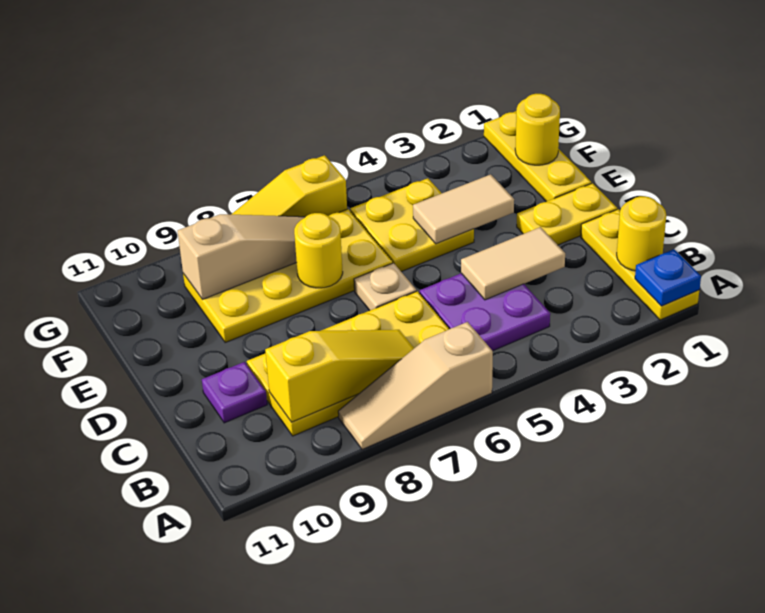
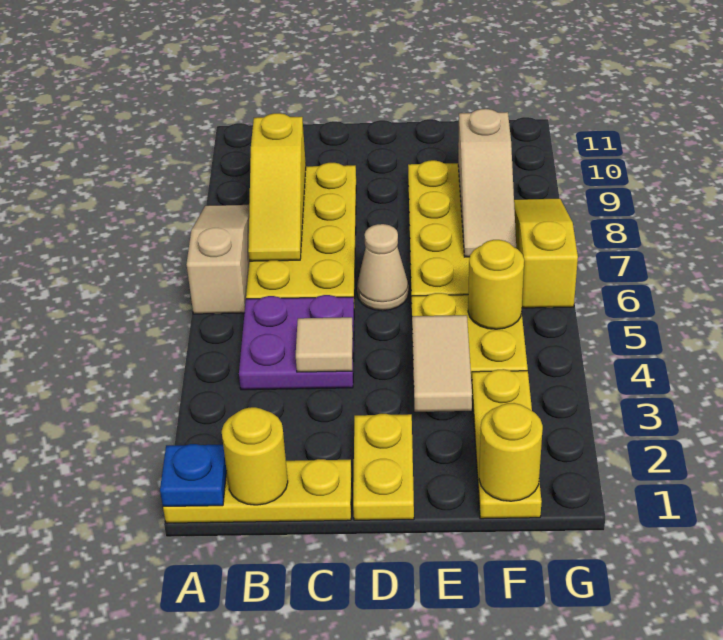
tan tile C3:C4 level 2 -> tan tile C4 level 2
purple plate C10 level 1 -> none
tan plate D6 level 1 -> tan cone D6 level 1
yellow plate E1:G1 level 1 -> yellow plate F1:F3 level 1
yellow round brick E7 level 2 -> yellow round brick F5 level 2

